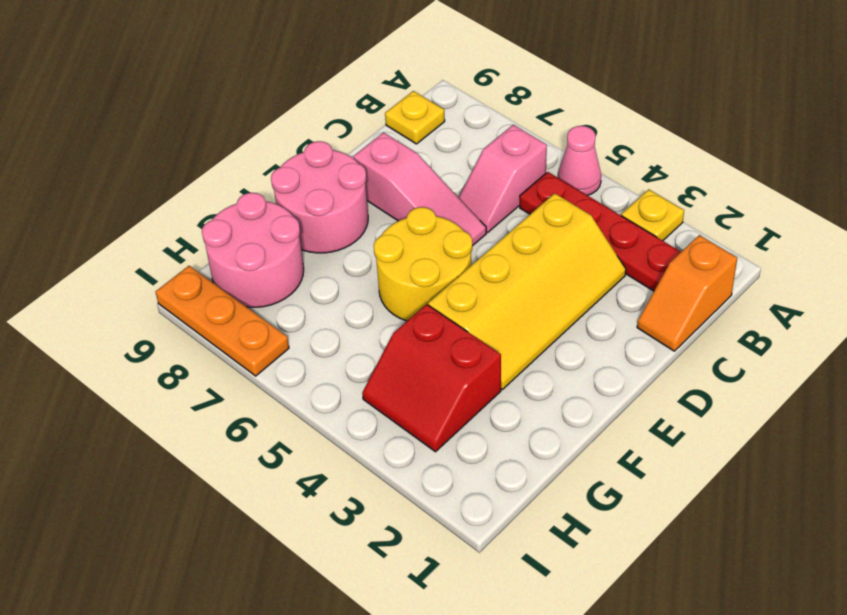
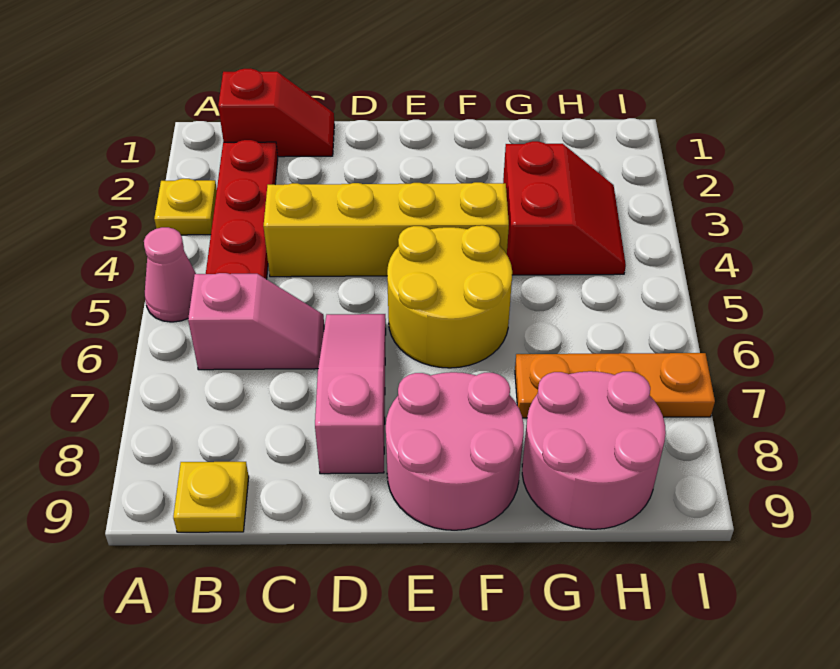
orange slope B1:C1 level 1 top B -> red slope B1:C1 level 1 top B
orange plate I7:I9 level 1 -> orange plate G7:I7 level 1

